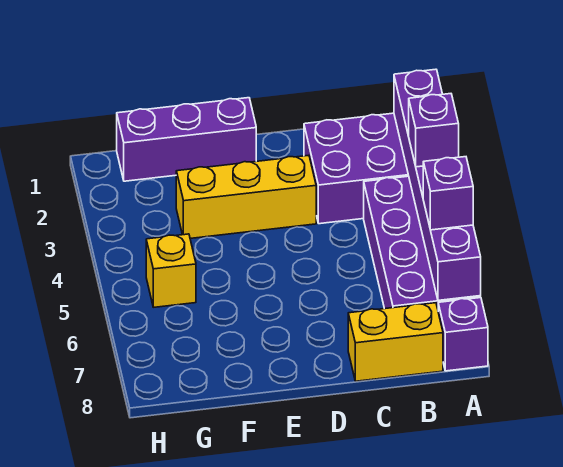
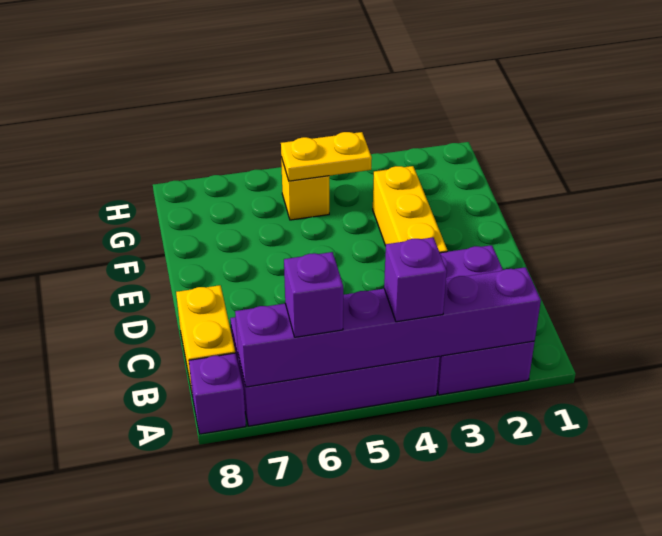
purple brick E1:G1 level 1 -> none
none -> yellow plate G4:G5 level 2

